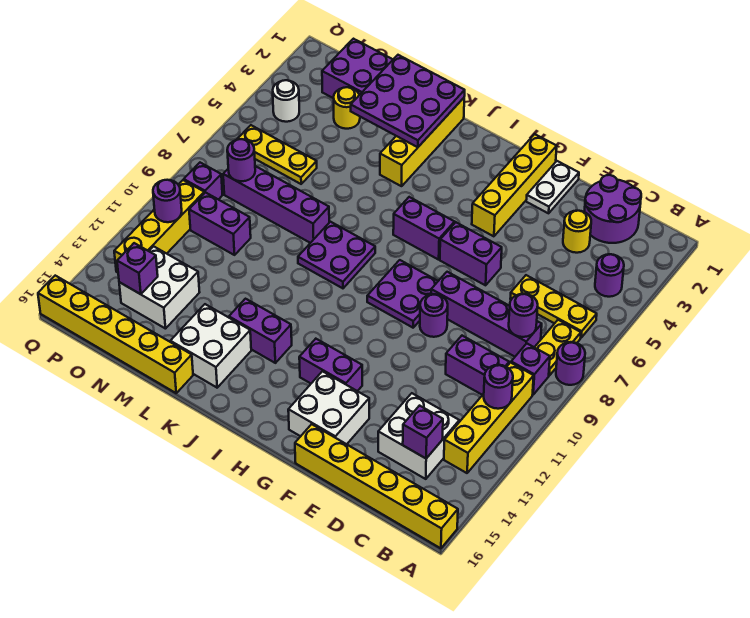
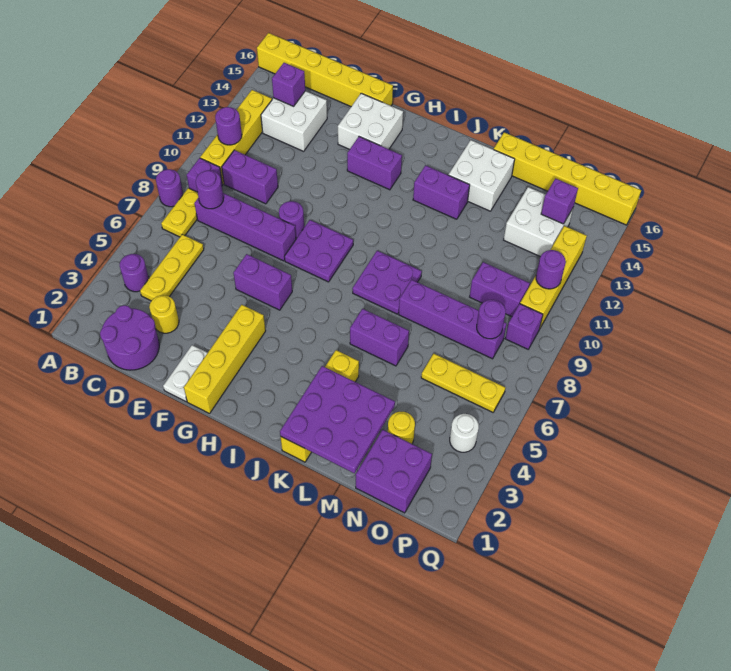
yellow plate B6:D6 level 1 -> yellow plate C4:C6 level 1
purple brick H6:I6 level 1 -> purple brick K6:L6 level 1

